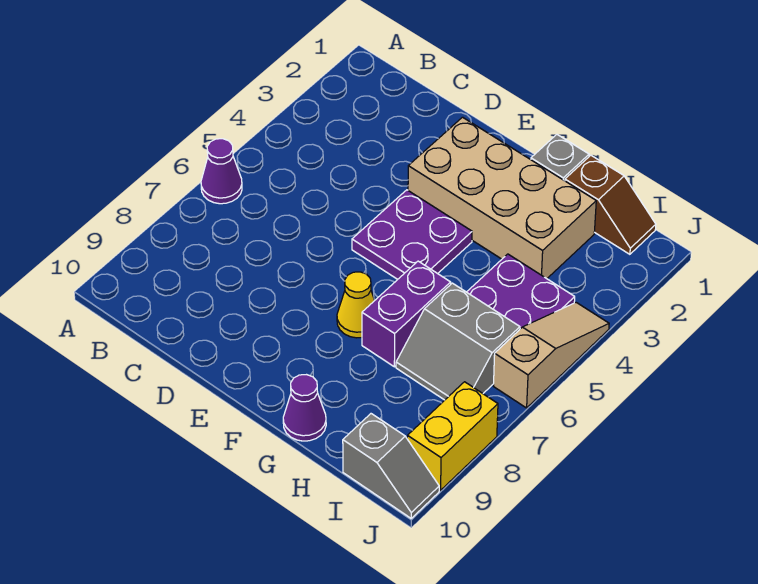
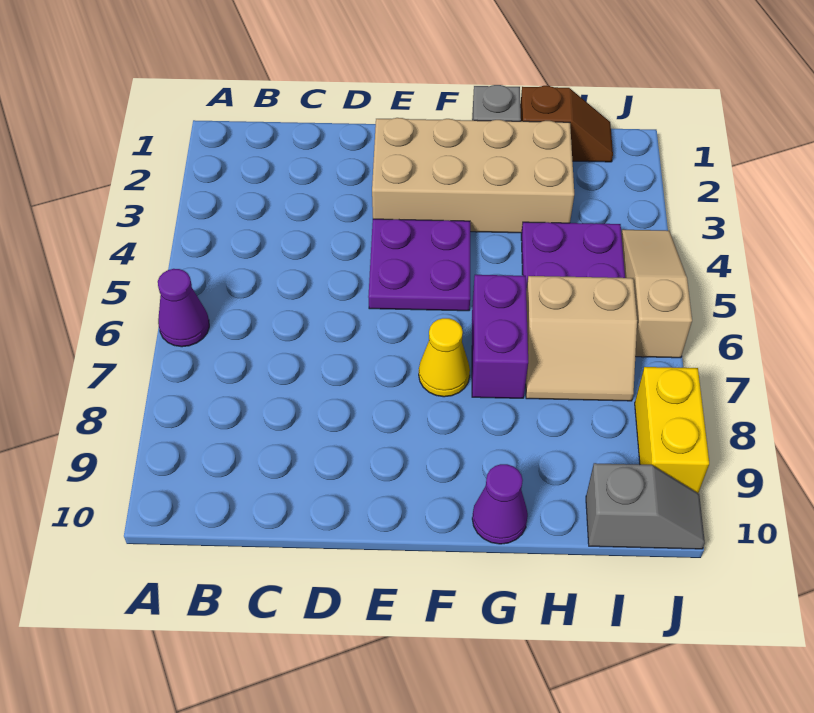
grey slope H6:I7 level 1 top 6 -> tan slope H6:I7 level 1 top 6

